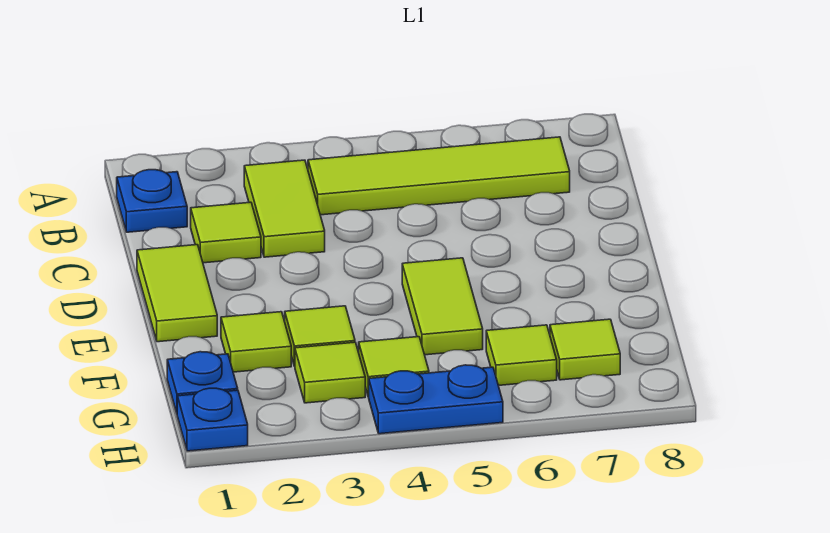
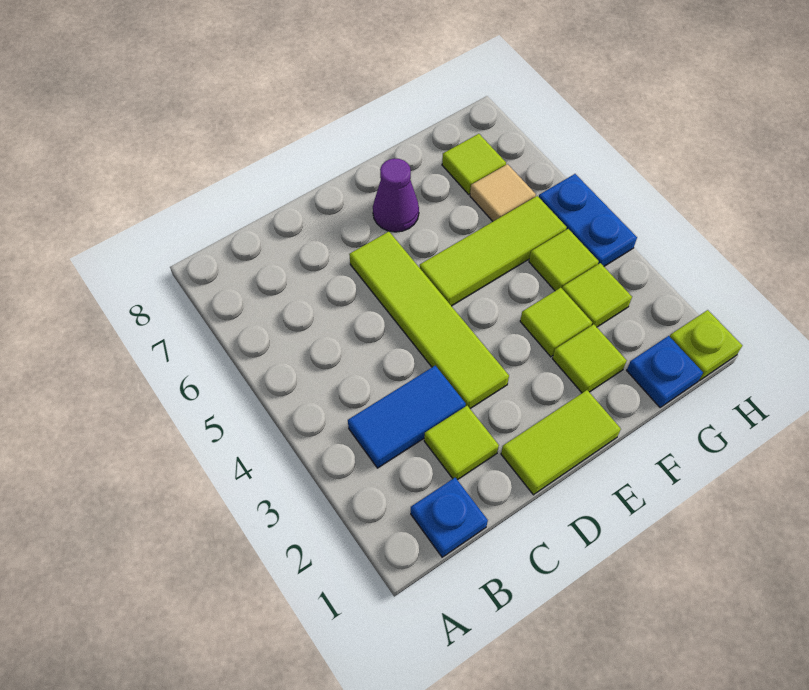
lime tile B3:C3 level 1 -> blue tile B3:C3 level 1
lime tile B4:B7 level 1 -> lime tile D3:D6 level 1
lime tile E5:F5 level 1 -> lime tile E5:G5 level 1
none -> purple cone E7 level 1
lime tile G6 level 1 -> tan tile G6 level 1
blue plate H1 level 1 -> lime plate H1 level 1

